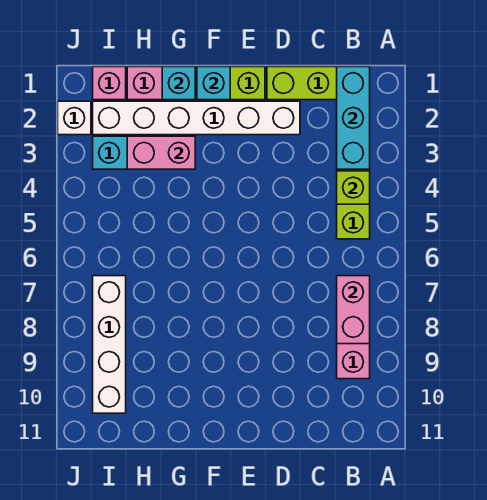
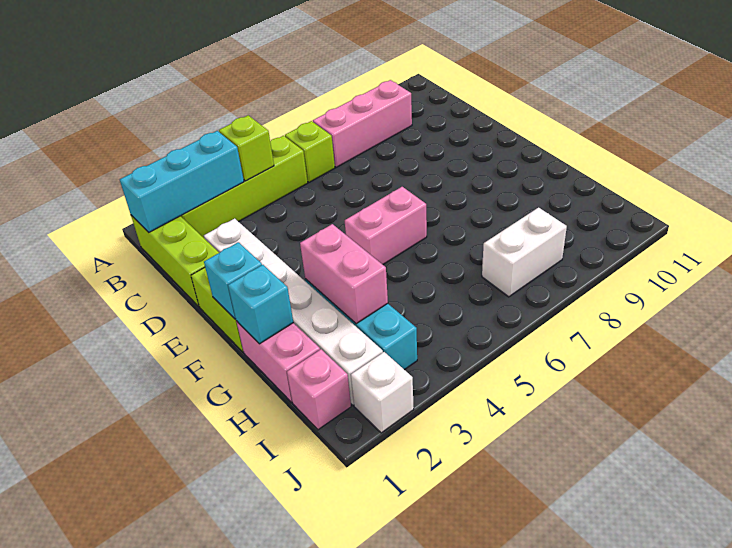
none -> lime brick B6 level 1
pink brick B7:B8 level 2 -> pink brick F5:F6 level 1
white brick I7:I10 level 1 -> white brick I7:I8 level 1

